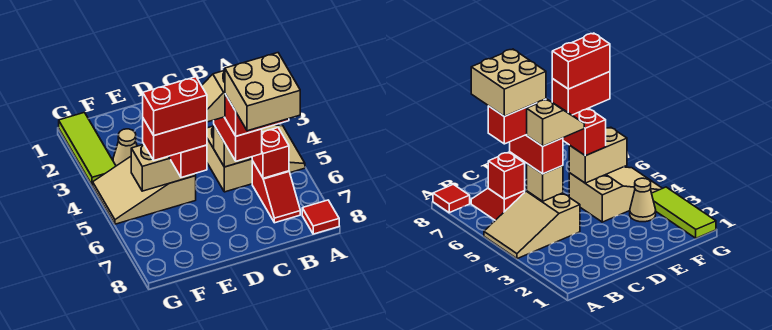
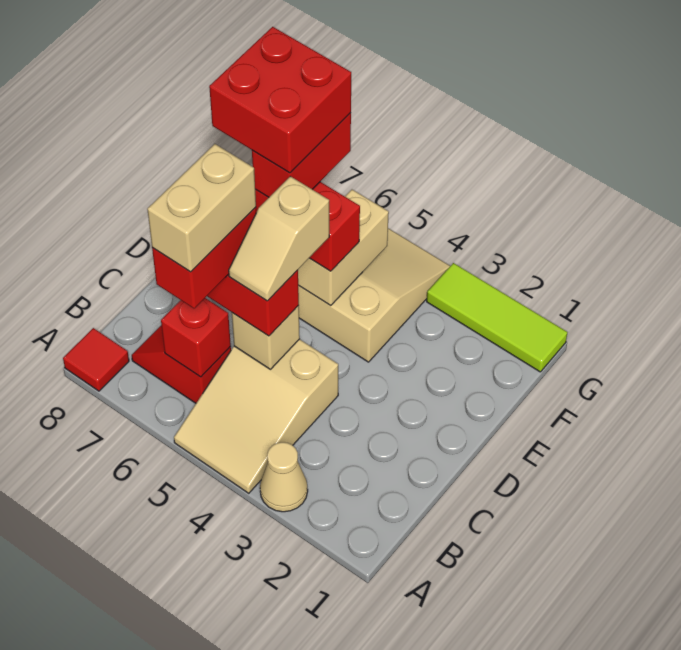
tan brick B6:C7 level 5 -> tan brick B6:C6 level 5
tan slope C5:D5 level 4 top C -> tan slope C5:D5 level 4 top D
red brick E6:F6 level 5 -> red brick E6:F7 level 5
tan cone F3 level 1 -> tan cone A3 level 1

